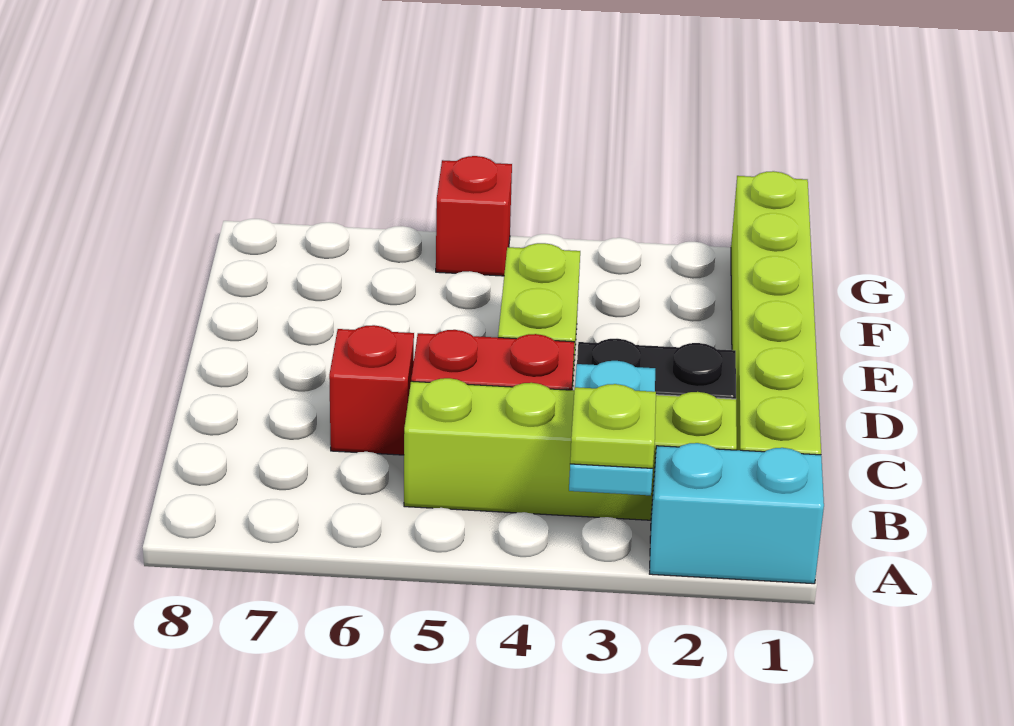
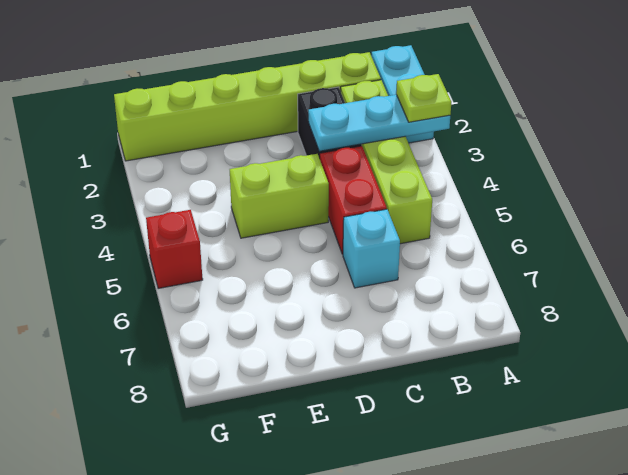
cyan plate A3:B3 level 2 -> cyan plate A3:C3 level 2
red brick C6 level 1 -> cyan brick C6 level 1

